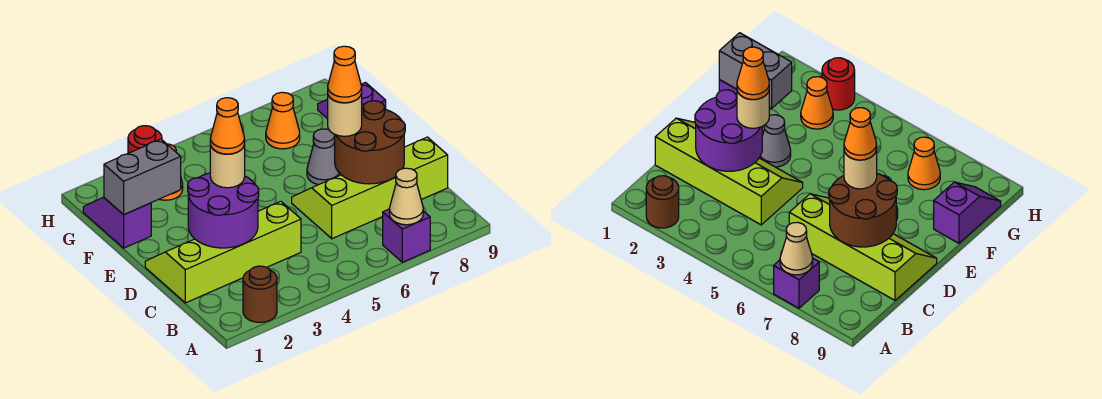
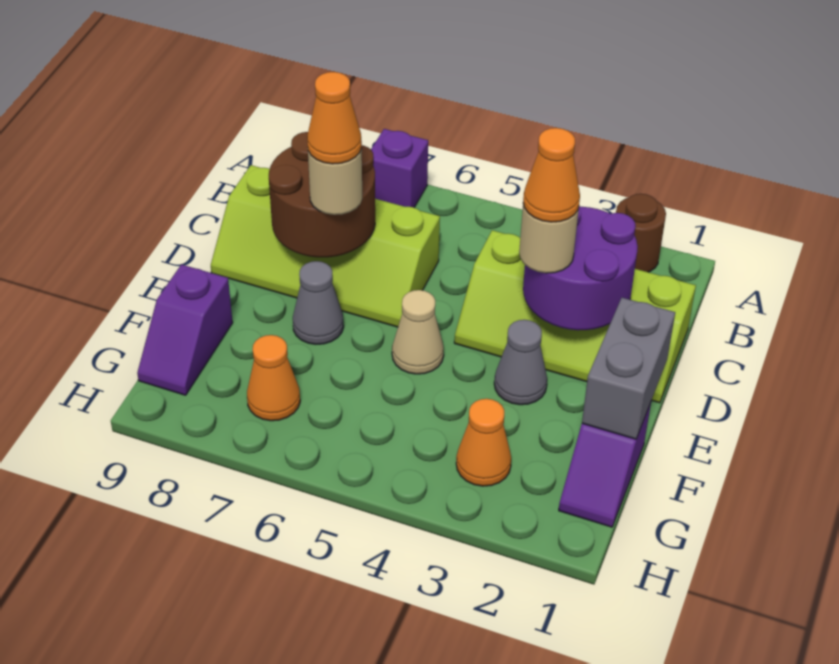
tan cone A7 level 2 -> tan cone E5 level 1
grey brick F1:F2 level 2 -> grey brick E1:F1 level 2
red round brick H3 level 1 -> none

